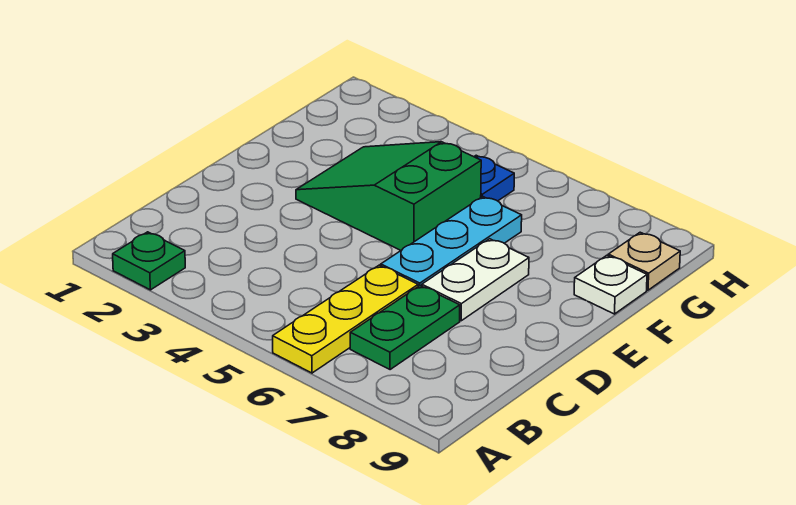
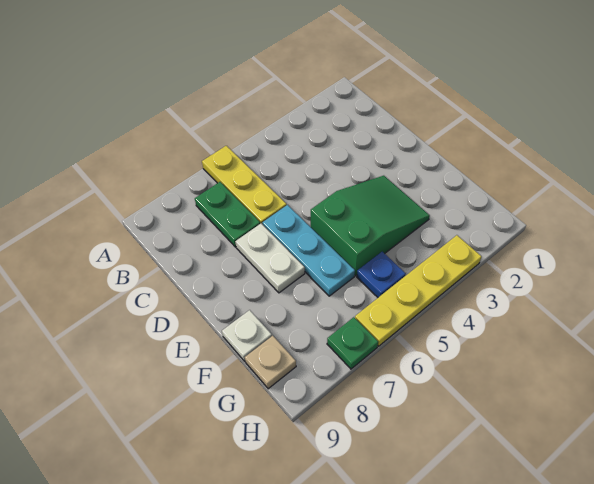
green plate A2 level 1 -> green plate H7 level 1
none -> yellow plate H3:H6 level 1

